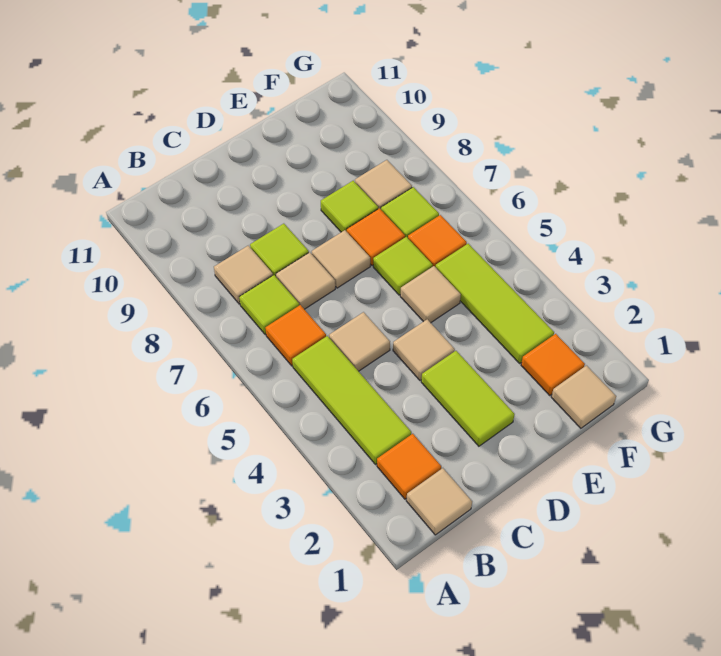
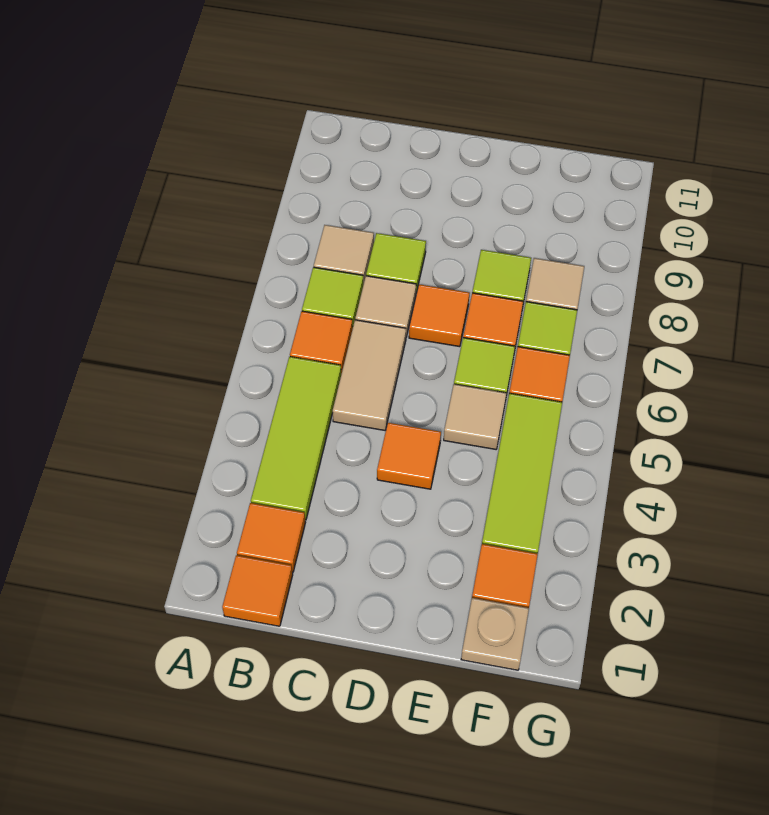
tan tile B1 level 1 -> orange tile B1 level 1
tan tile C5 level 1 -> tan tile C5:C6 level 1
lime tile D2:D3 level 1 -> none
tan tile D4 level 1 -> orange tile D4 level 1
tan tile D7 level 1 -> orange tile D7 level 1
tan tile F1 level 1 -> tan plate F1 level 1

